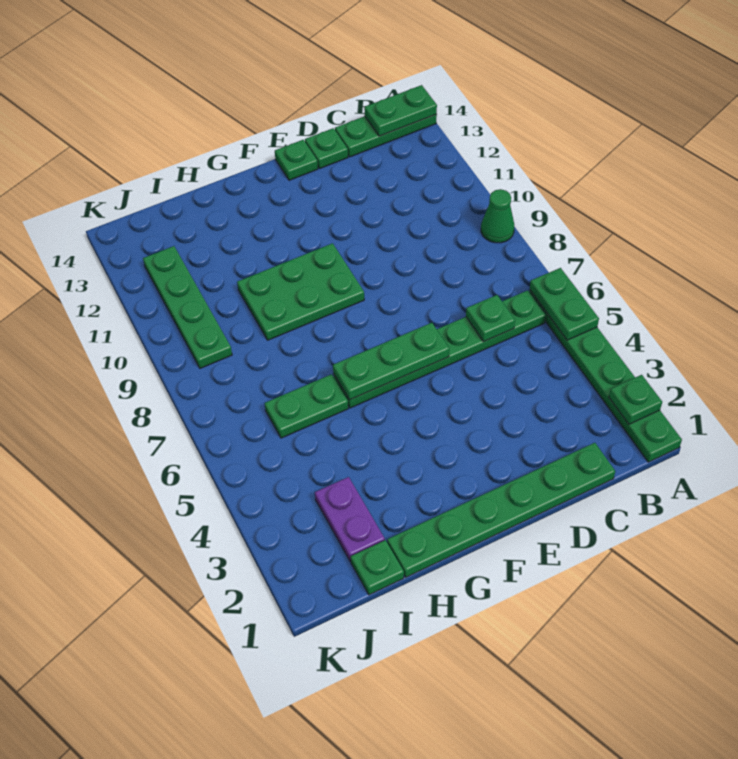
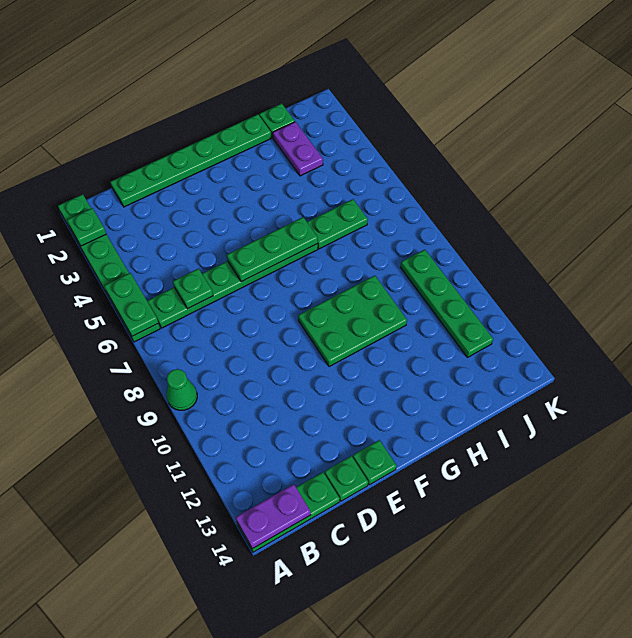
green plate A14:B14 level 2 -> purple plate A14:B14 level 2

